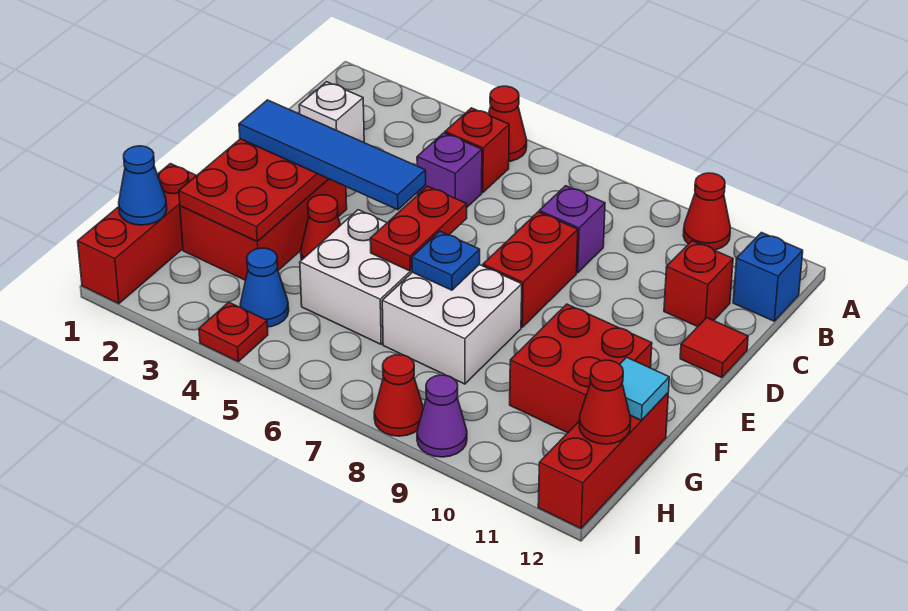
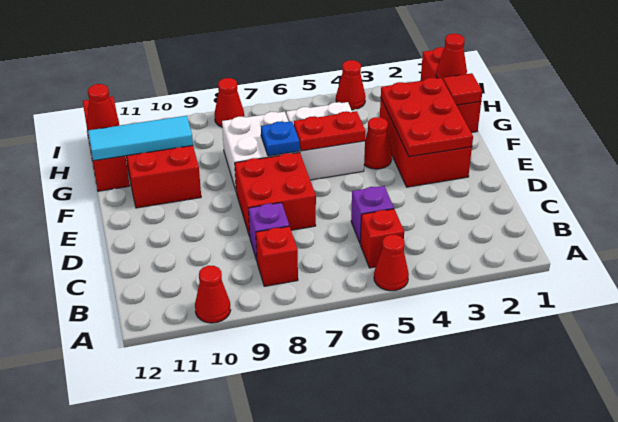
blue brick B12 level 1 -> none
white brick C2 level 1 -> none
red brick C11 level 1 -> red brick B8 level 1
red brick D8:E8 level 1 -> red brick D7:E8 level 1
red tile D12 level 1 -> red tile G1 level 2
blue tile E2:E5 level 3 -> none
red plate E6:F6 level 2 -> red plate F5:F6 level 2
cyan tile G12 level 2 -> cyan tile G10:G12 level 2
blue cone H1 level 2 -> red cone H1 level 2
blue cone H4 level 1 -> none
red plate I4 level 1 -> red cone I4 level 1
purple cone I9 level 1 -> none

